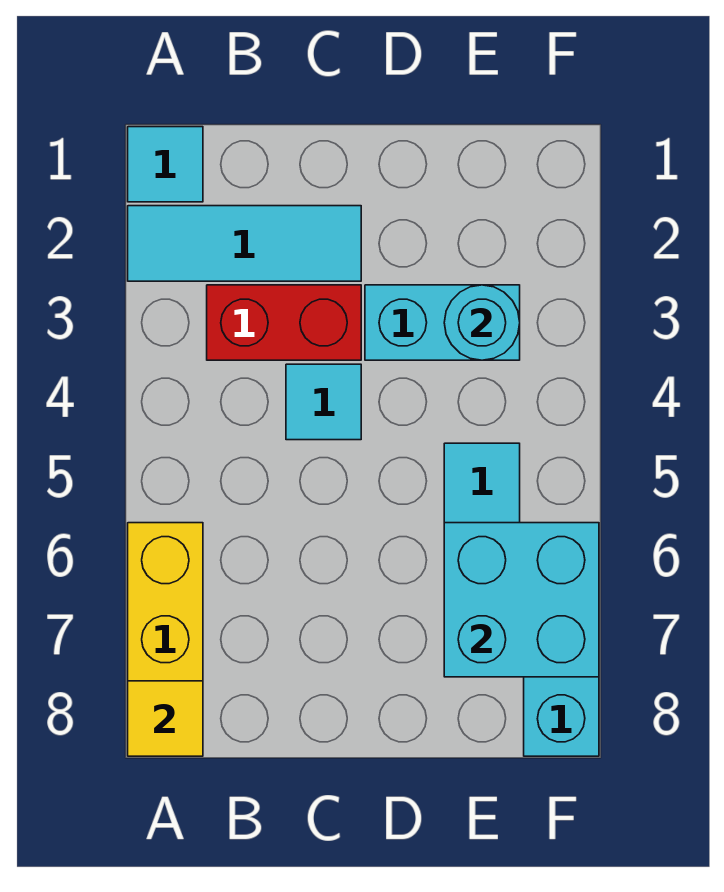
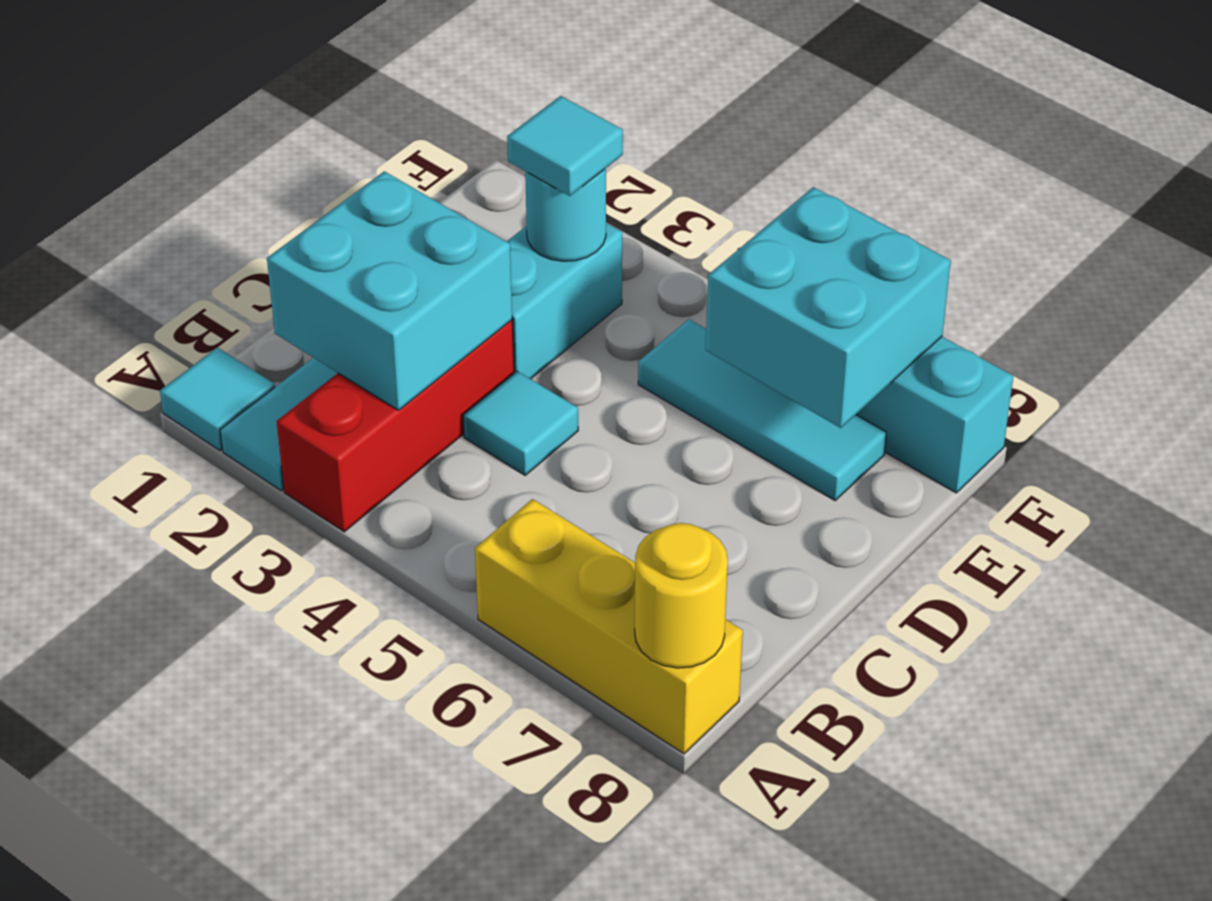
yellow tile A8 level 2 -> yellow round brick A8 level 2
none -> cyan brick B2:C3 level 2
red brick B3:C3 level 1 -> red brick A3:C3 level 1
none -> cyan tile E3 level 3

